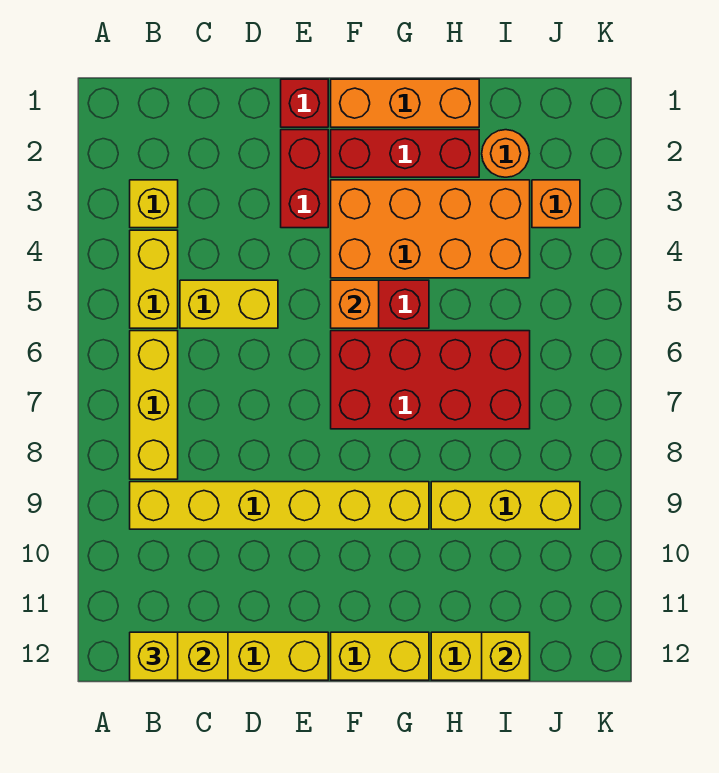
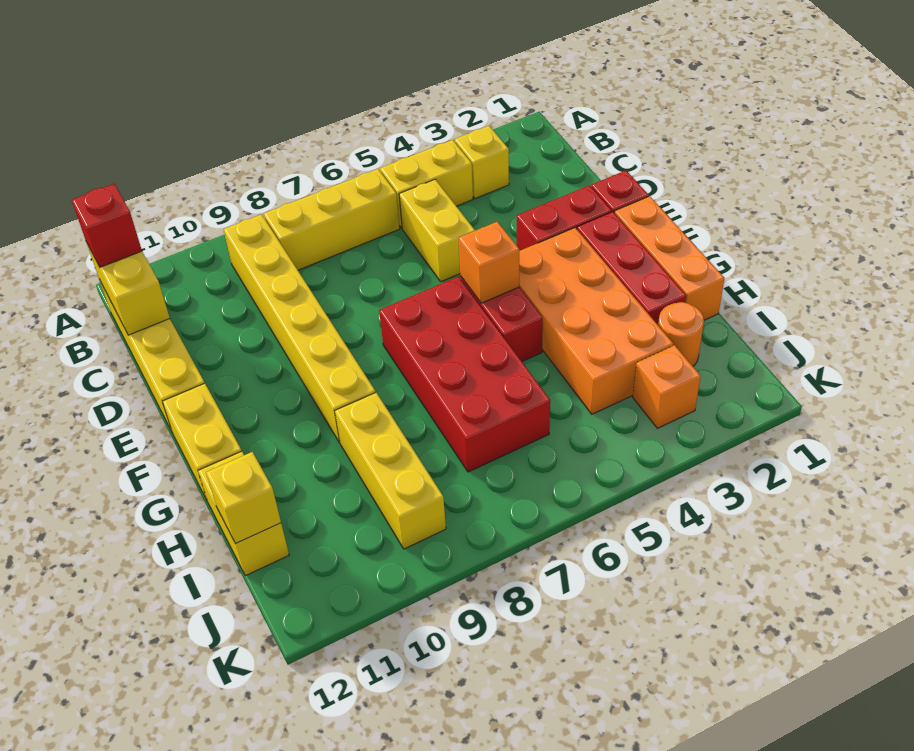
yellow brick B12 level 3 -> red brick B12 level 3

